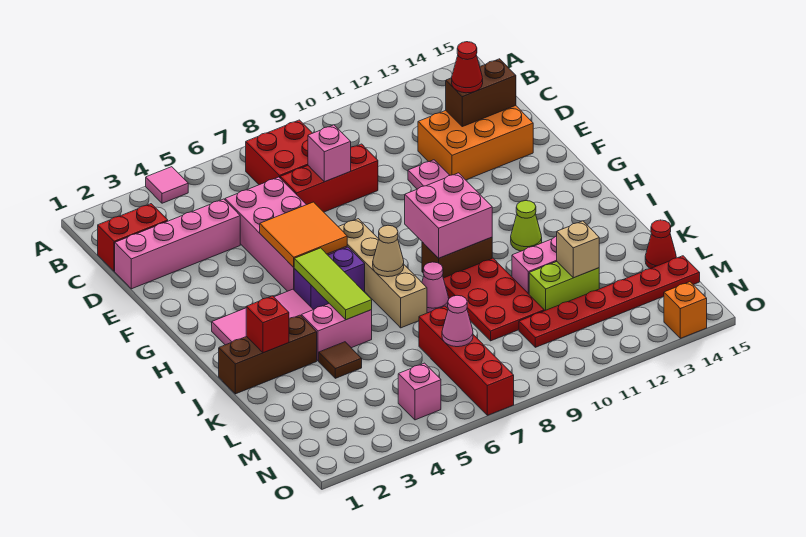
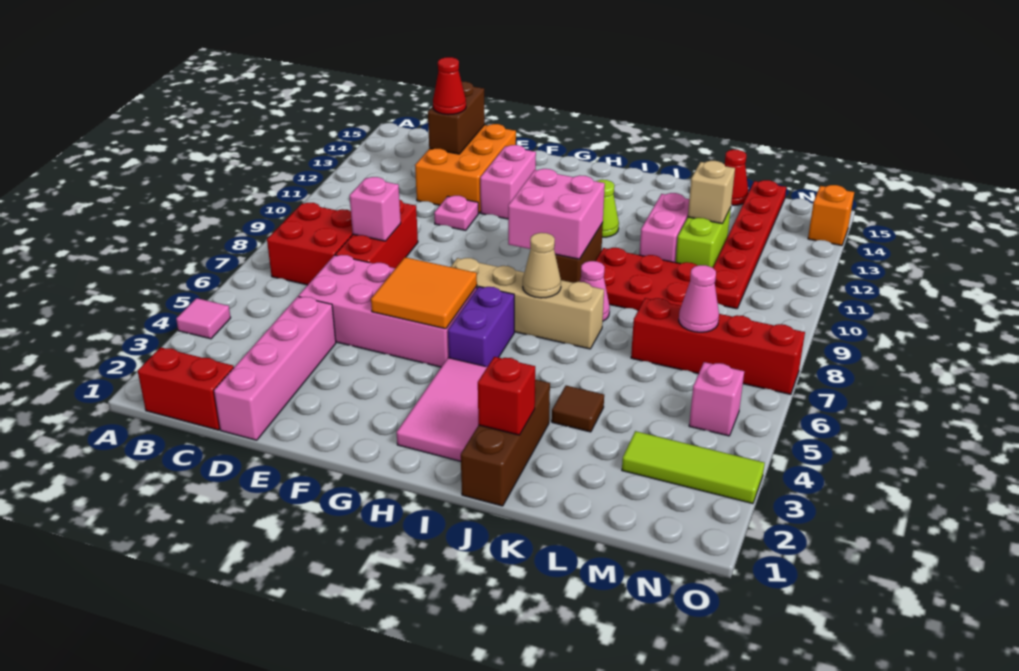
red brick C1:C2 level 1 -> red brick B1:C1 level 1
lime tile H5:J5 level 2 -> lime tile M3:O3 level 1
pink brick J4:J5 level 1 -> pink brick F12:F13 level 1

